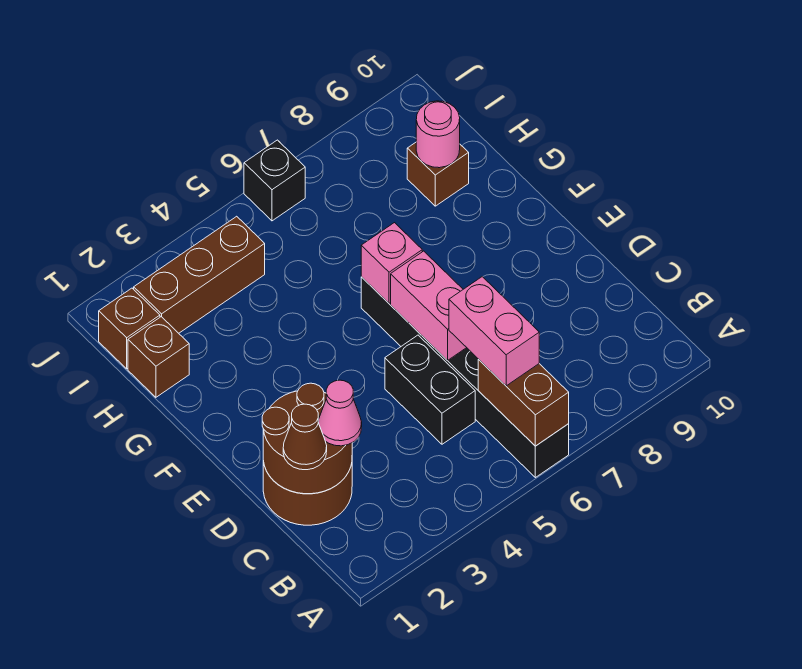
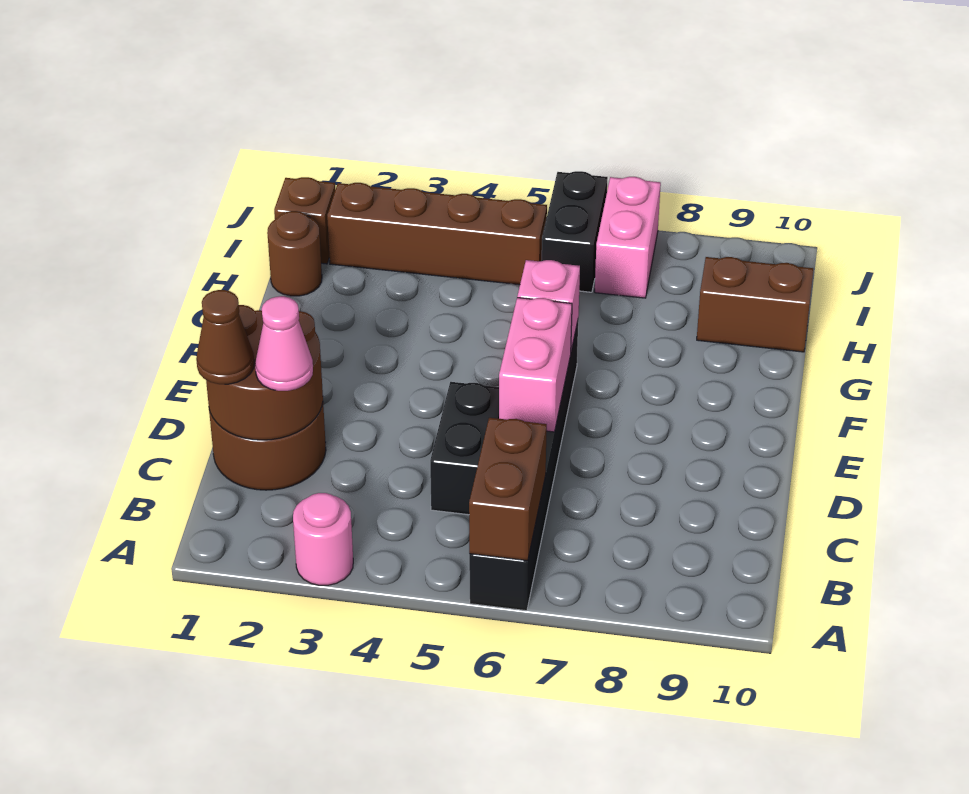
pink brick B6:C6 level 3 -> pink brick I7:J7 level 1
brown brick H1 level 1 -> brown round brick H1 level 1
brown brick H9 level 1 -> brown brick H9:H10 level 1
pink round brick H9 level 2 -> pink round brick A3 level 1
brown brick I2:I4 level 1 -> brown brick I2:I5 level 1
black brick J6 level 1 -> black brick I6:J6 level 1

